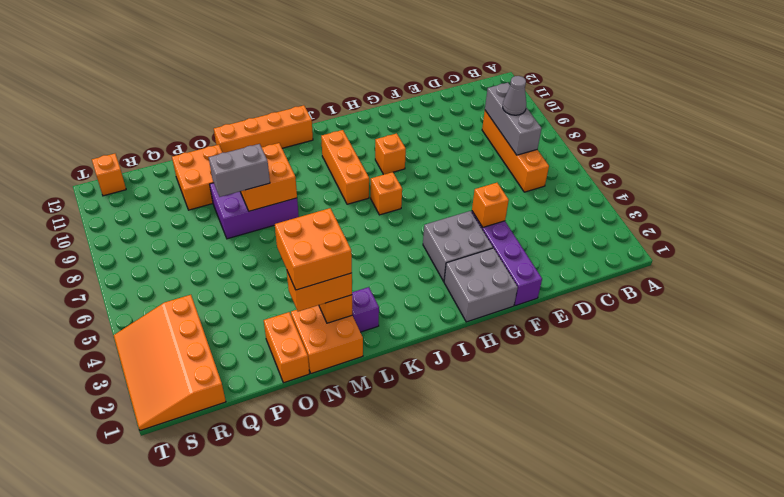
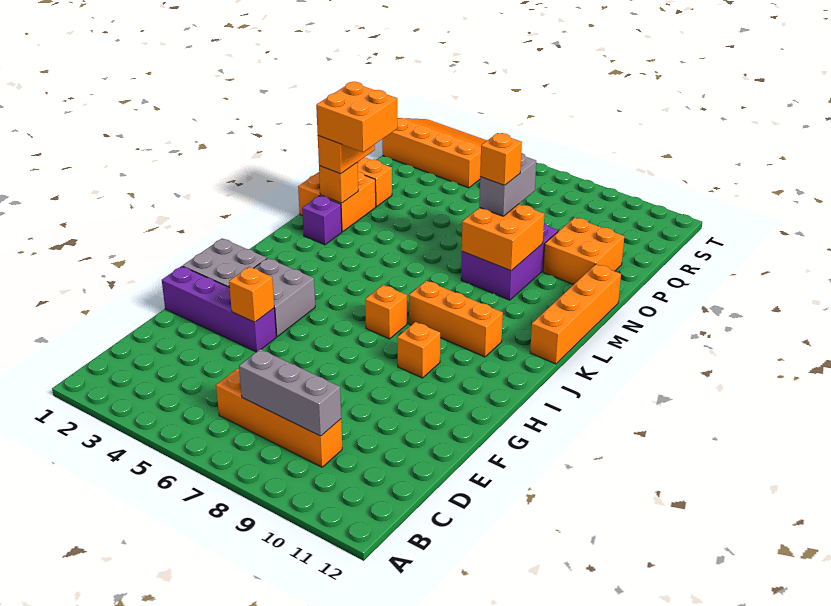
grey cone C8 level 3 -> none
orange brick S12 level 1 -> orange brick N8 level 4

